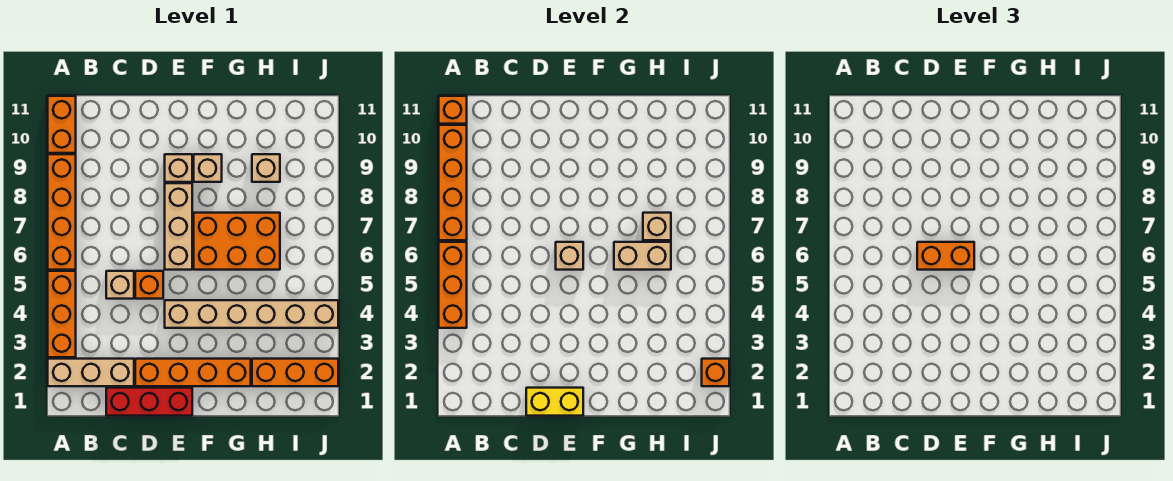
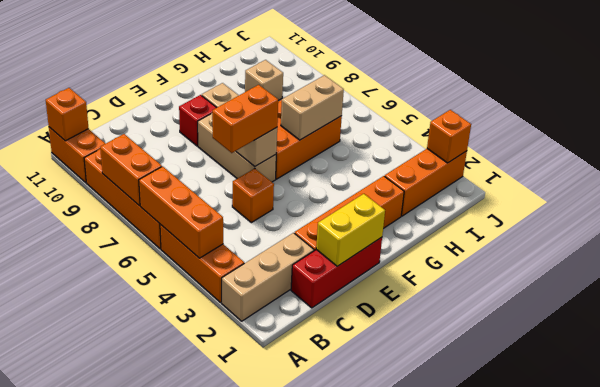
orange brick A7:A10 level 2 -> orange brick A7:A8 level 2
tan brick C5 level 1 -> none
tan brick E4:J4 level 1 -> none
tan brick E9 level 1 -> red brick E9 level 1
tan brick H7 level 2 -> none

